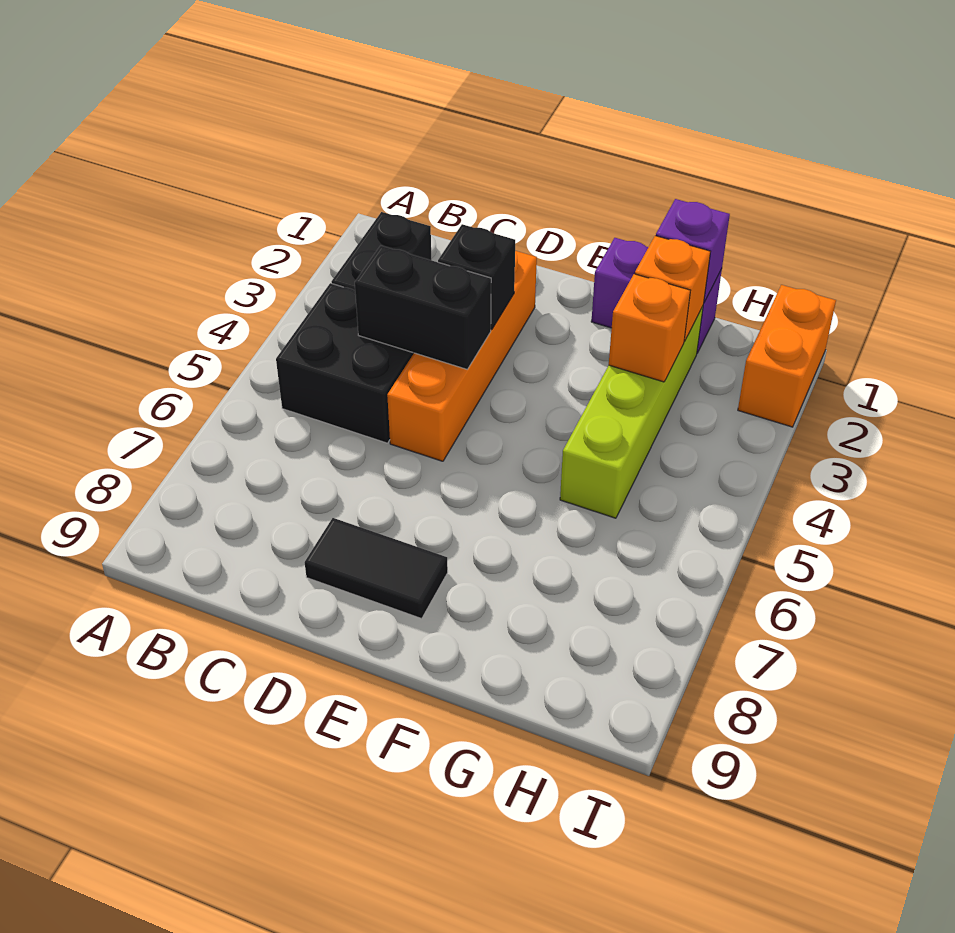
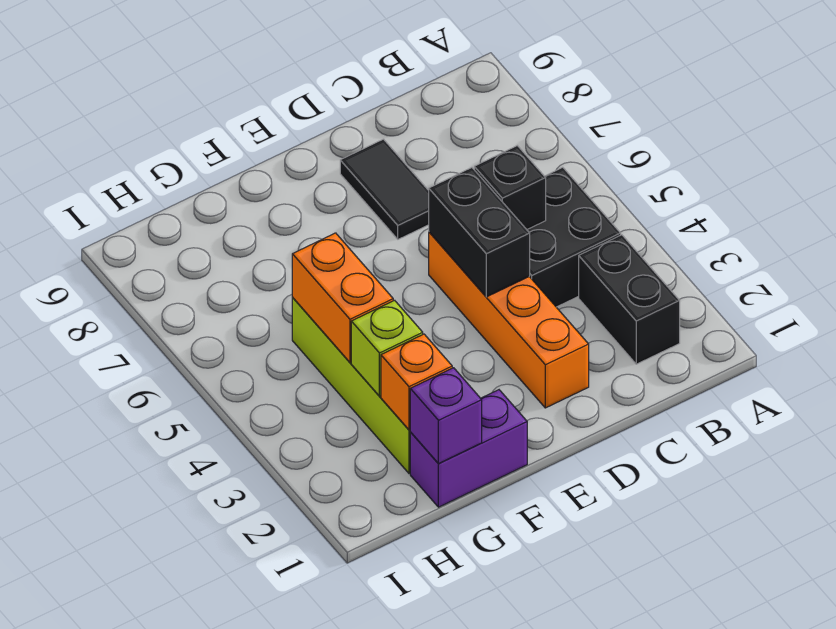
black brick C4:D4 level 2 -> black brick D4:D5 level 2
black brick D3 level 2 -> black brick C5 level 2
black tile D8:E8 level 1 -> black tile D7:D8 level 1
orange brick G3 level 2 -> lime brick G3 level 2
orange brick I1:I2 level 1 -> orange brick G4:G5 level 2

